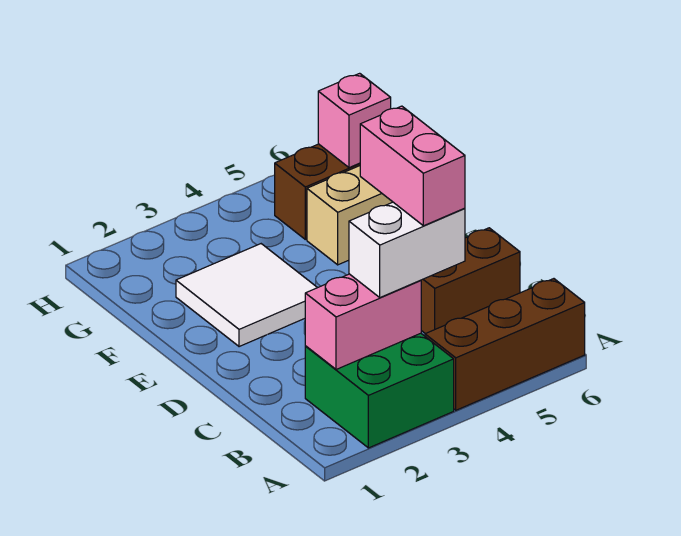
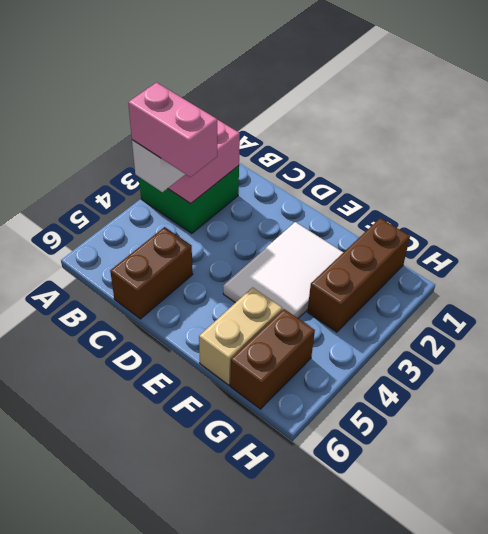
brown brick A4:A6 level 1 -> brown brick G1:G3 level 1
white tile E2:F3 level 1 -> white tile E2:F4 level 1
pink brick G6 level 2 -> none

